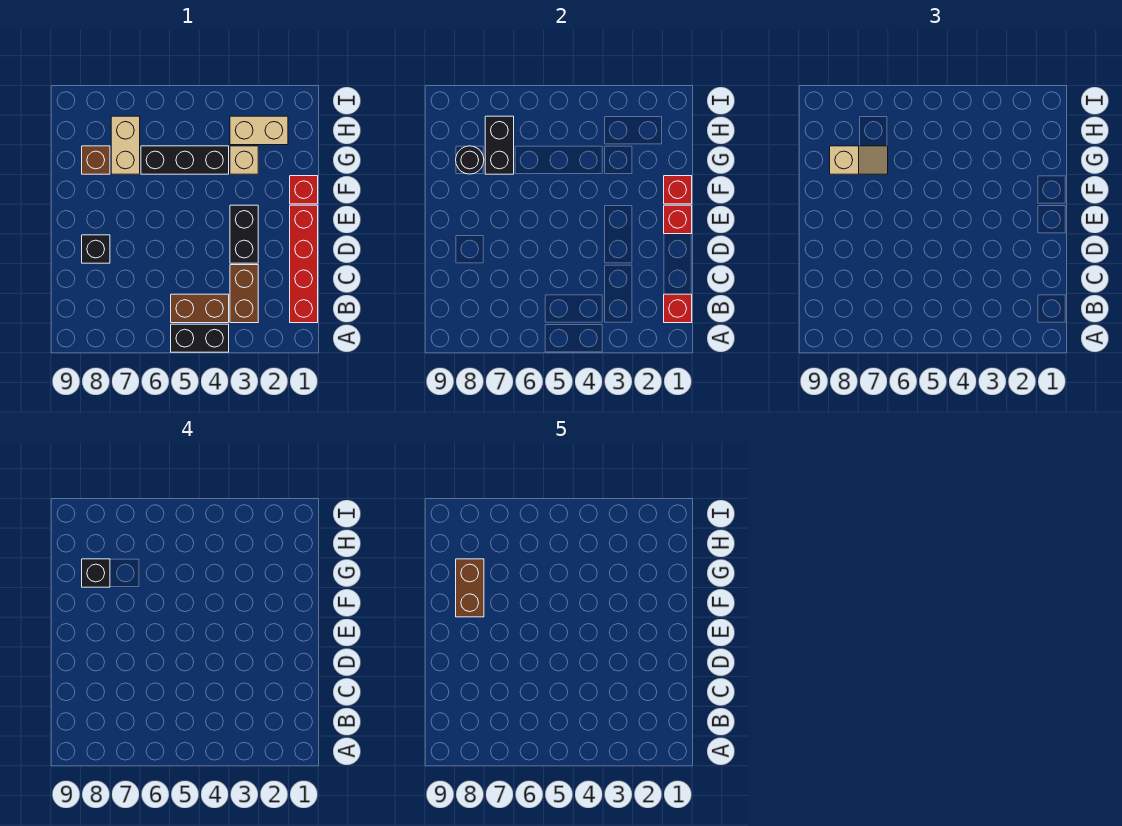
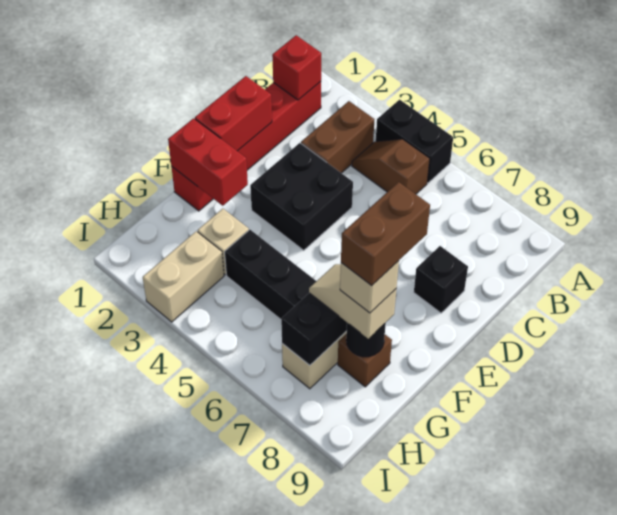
brown brick B4:B5 level 1 -> brown slope B4:B5 level 1 top 5
black brick D3:E3 level 1 -> black brick D3:E4 level 1
red brick E1 level 2 -> red brick D1:E1 level 2
red brick F1 level 2 -> red brick F1:F2 level 2
black brick G8 level 4 -> tan brick G8 level 4
tan brick H2:H3 level 1 -> tan brick H3:I3 level 1

